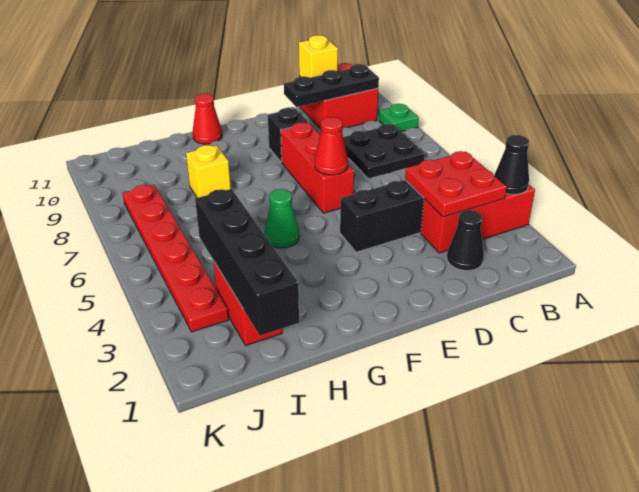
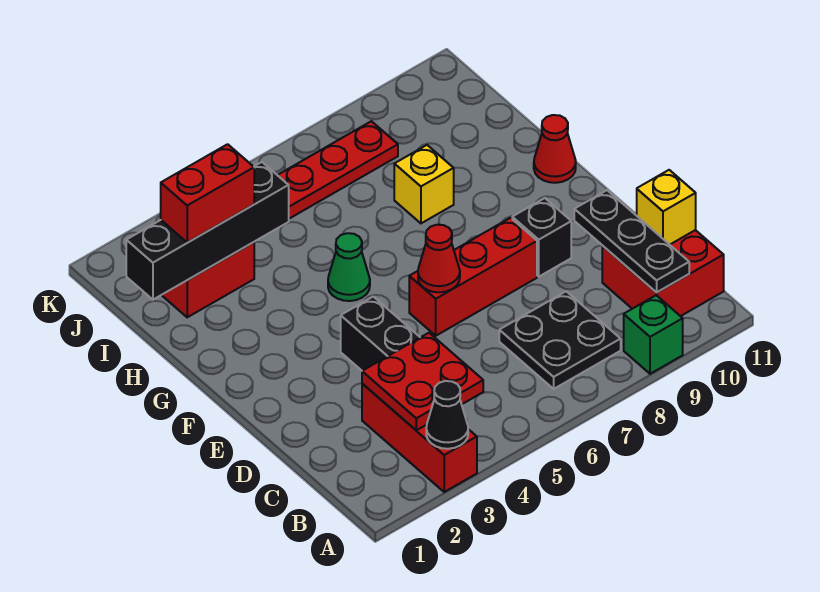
green plate A9 level 1 -> green brick A9 level 1
black cone C2 level 1 -> none
none -> red brick I2:I3 level 3

